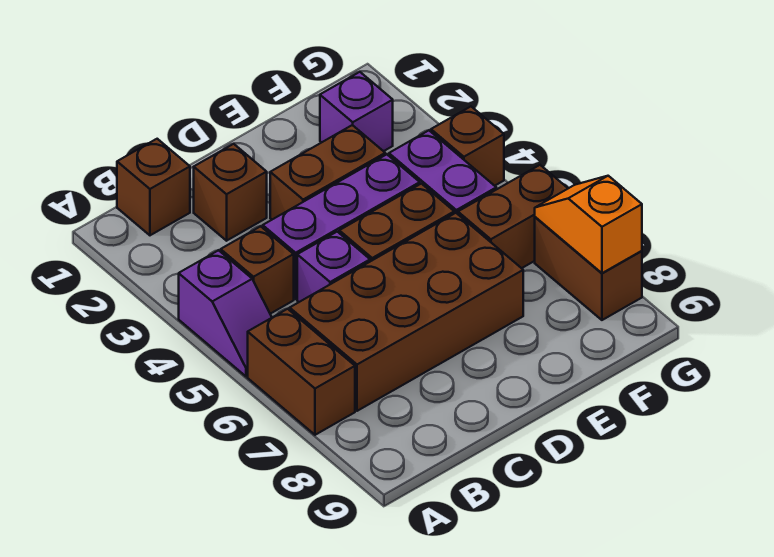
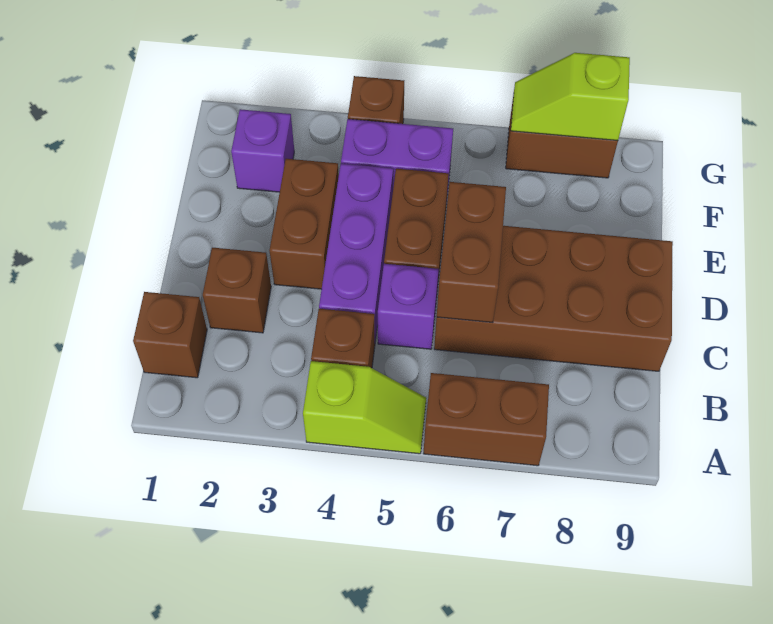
purple slope A4:A5 level 1 top 4 -> lime slope A4:A5 level 1 top 4
brown brick B6:E7 level 1 -> brown brick C6:D9 level 1
brown brick F6:G6 level 1 -> brown brick C6:D6 level 2
orange slope G7:G8 level 2 top 8 -> lime slope G7:G8 level 2 top 8

